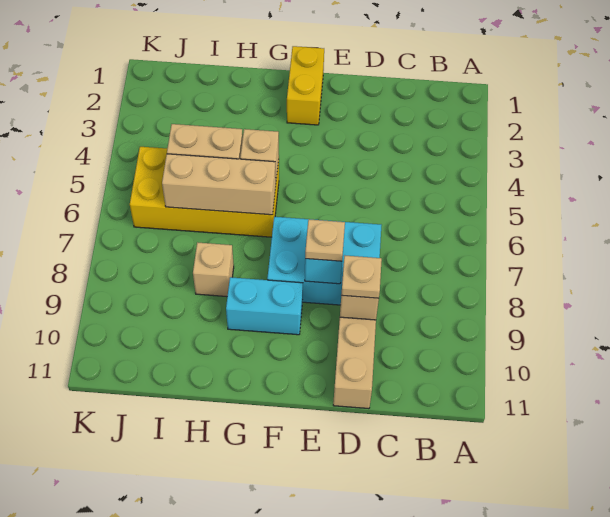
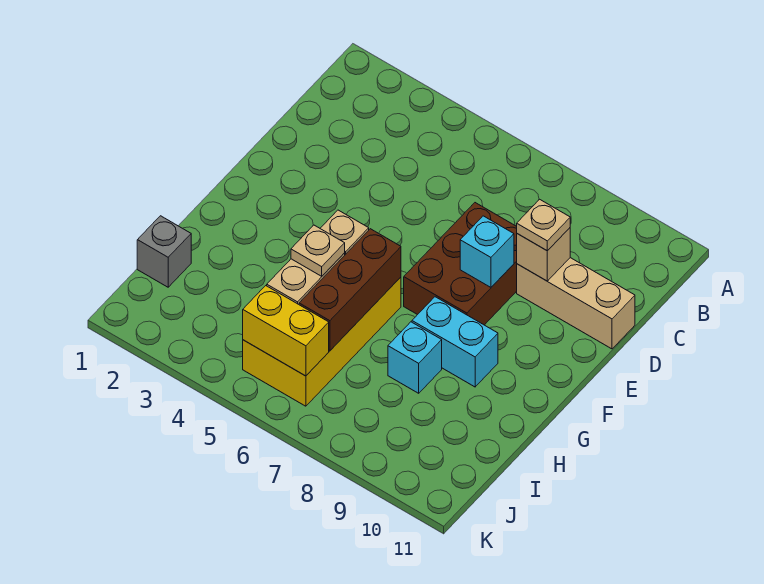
cyan brick D7:F8 level 1 -> brown brick D7:F8 level 1
tan plate E8 level 3 -> tan plate H5 level 3
yellow brick F1:F2 level 1 -> yellow brick J5:J6 level 2
cyan brick F9:G9 level 1 -> cyan brick G8:G9 level 1
tan brick G6:I6 level 2 -> brown brick G6:I6 level 2
tan brick H8 level 1 -> cyan brick H8 level 1
none -> grey brick I1 level 1

